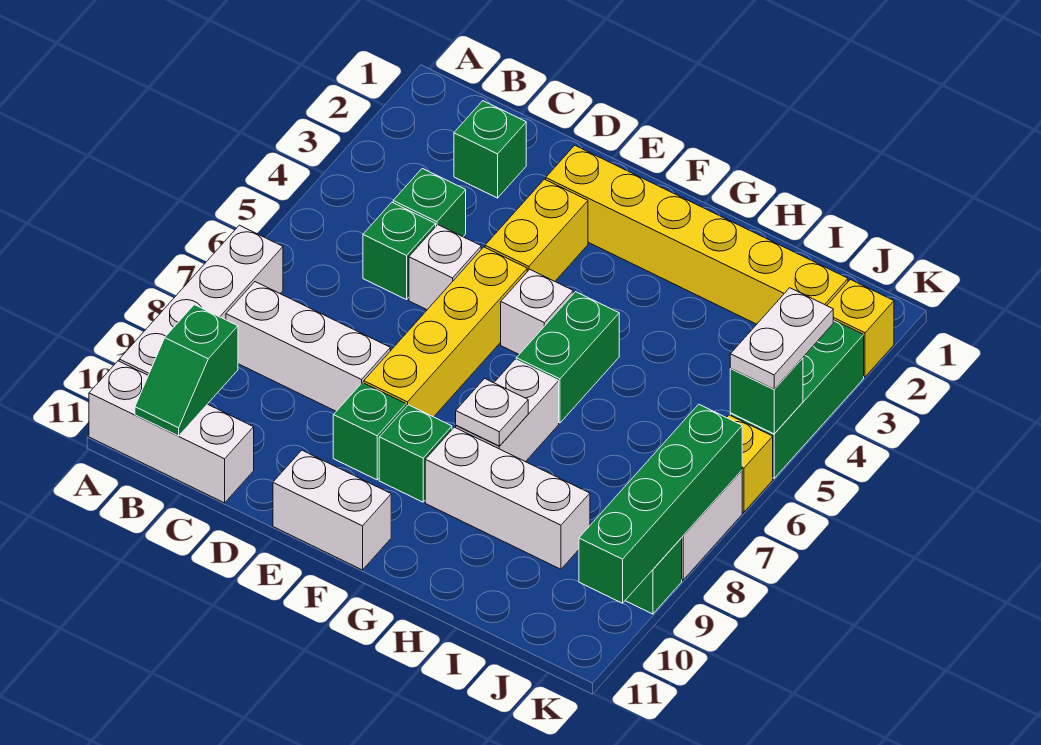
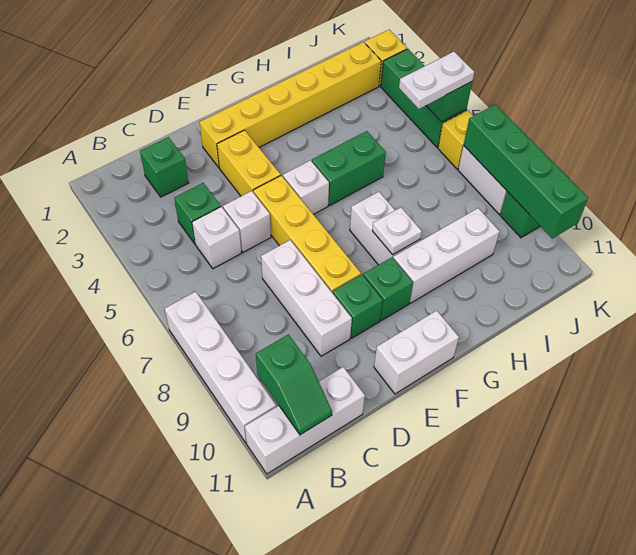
white brick B8:D8 level 1 -> white brick D7:D9 level 1
green brick C5 level 1 -> white brick C5 level 1
green brick G5:G6 level 1 -> green brick G5:H5 level 1
white plate K4:K5 level 3 -> white plate J5:K5 level 3

